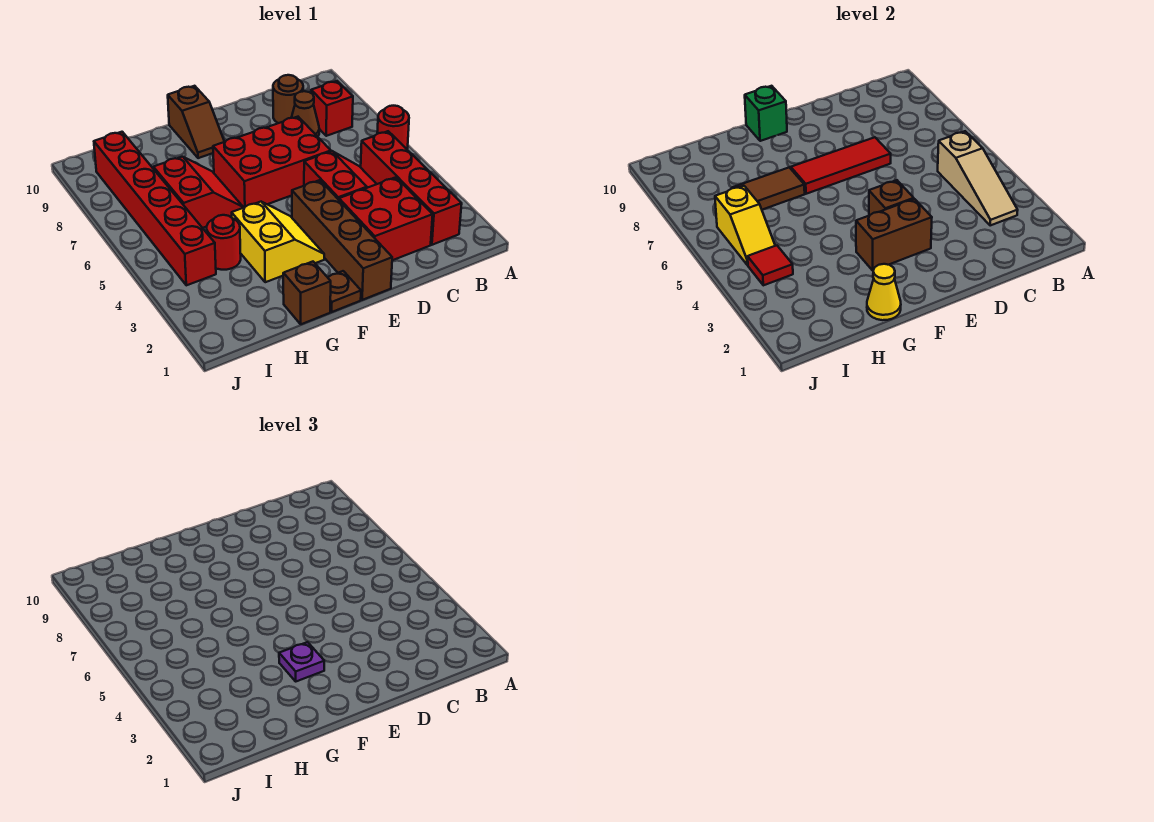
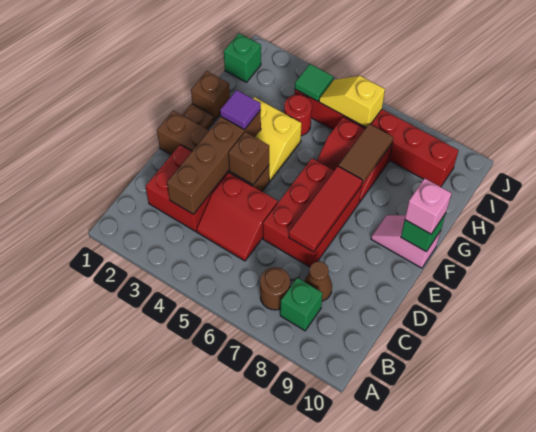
red round brick A6 level 1 -> none
red brick B2:B5 level 1 -> none
tan slope B3:B5 level 2 top 5 -> none
red brick B8 level 1 -> green brick B8 level 1
brown round brick C9 level 1 -> brown round brick B7 level 1
brown brick E3:F3 level 2 -> brown brick C3:F3 level 2
purple plate F3 level 3 -> purple tile F3 level 3
brown slope F9:F10 level 1 top 10 -> pink slope F9:F10 level 1 top 10
none -> pink brick F10 level 3
yellow cone G1 level 2 -> none
none -> green brick I1 level 1
red tile I4 level 2 -> green tile I4 level 2

